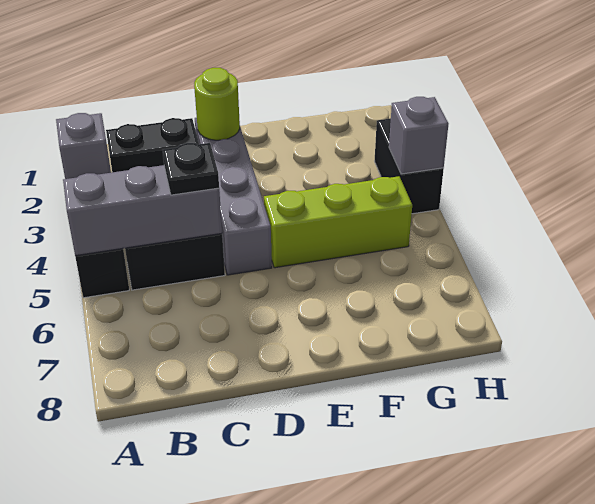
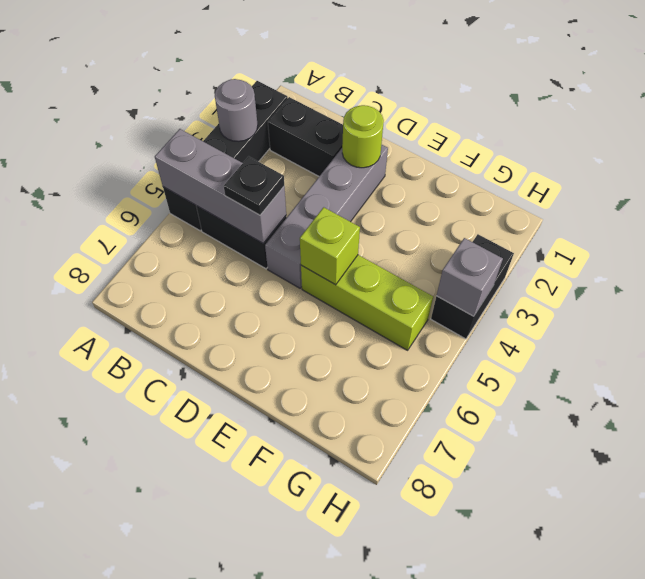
grey brick A3 level 2 -> grey round brick A3 level 2
none -> lime brick E5 level 2

